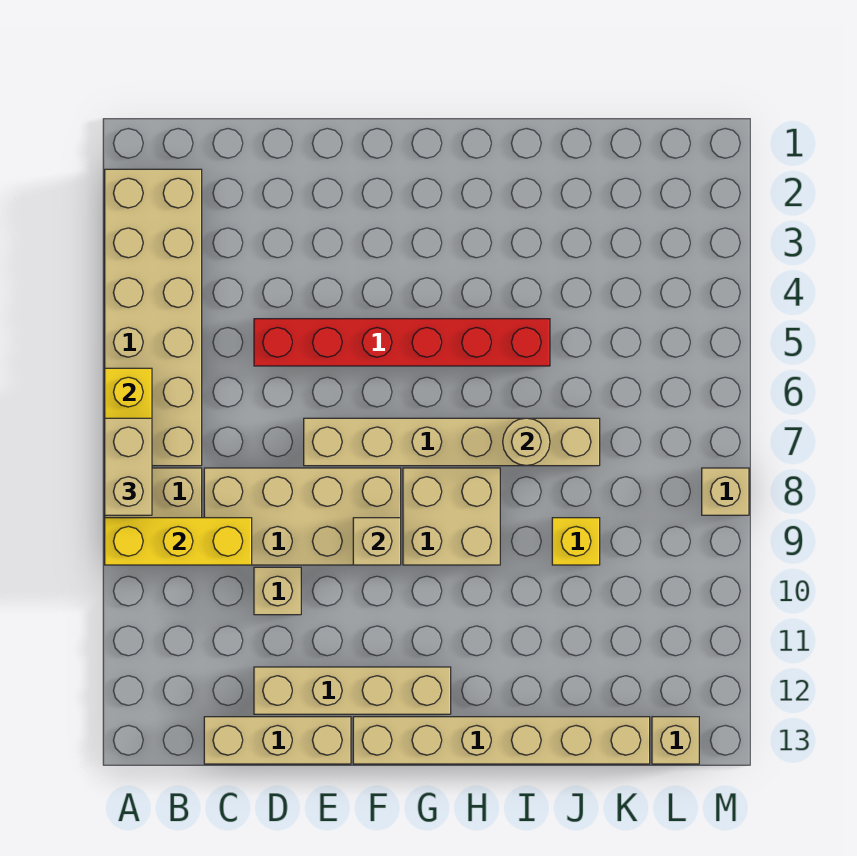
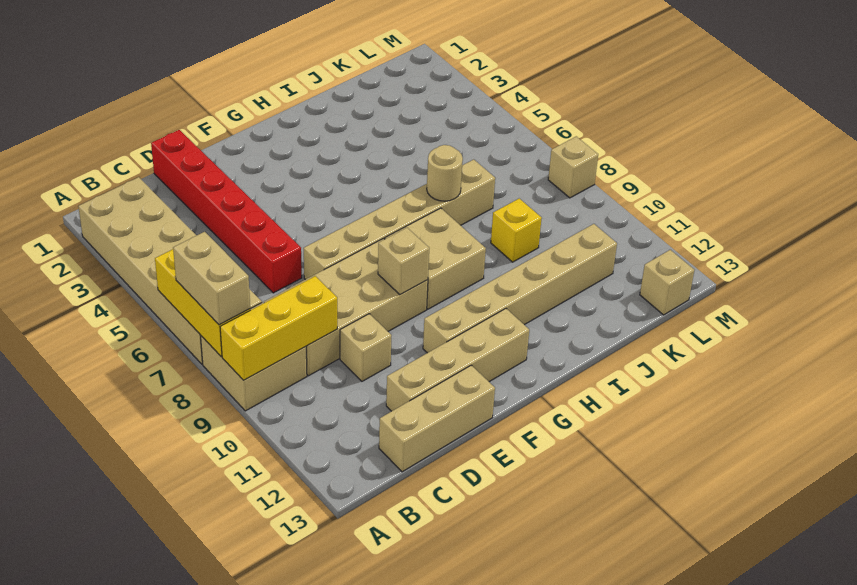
red brick D5:I5 level 1 -> red brick D1:D6 level 1
tan brick F13:K13 level 1 -> tan brick F11:K11 level 1

